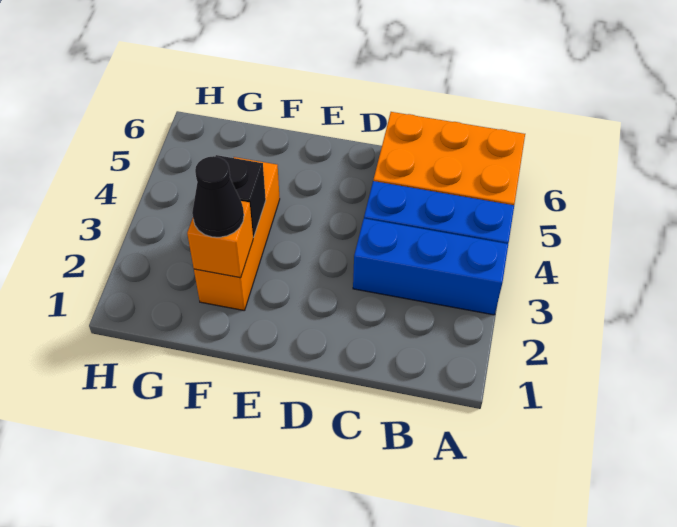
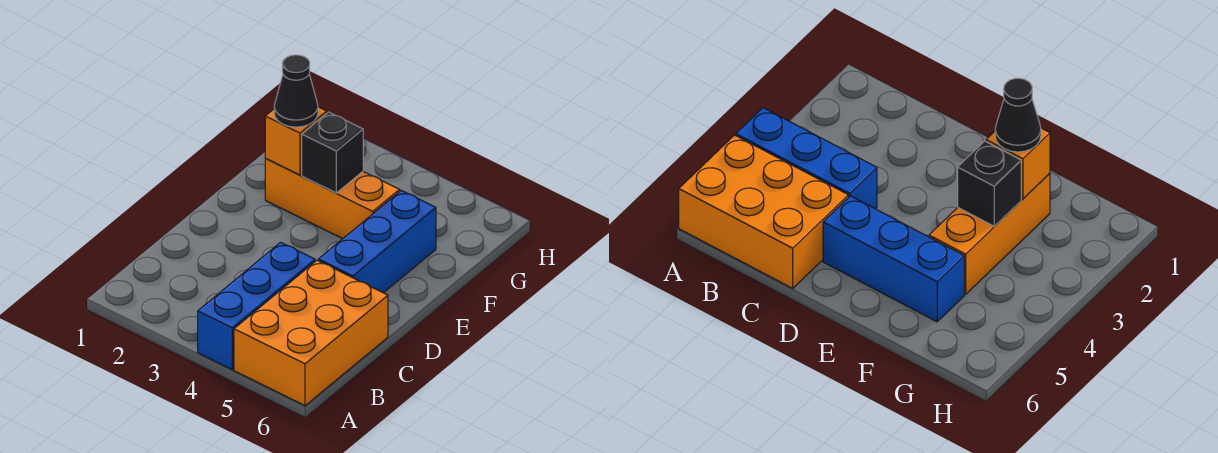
blue brick A3:C3 level 1 -> blue brick D5:F5 level 1

